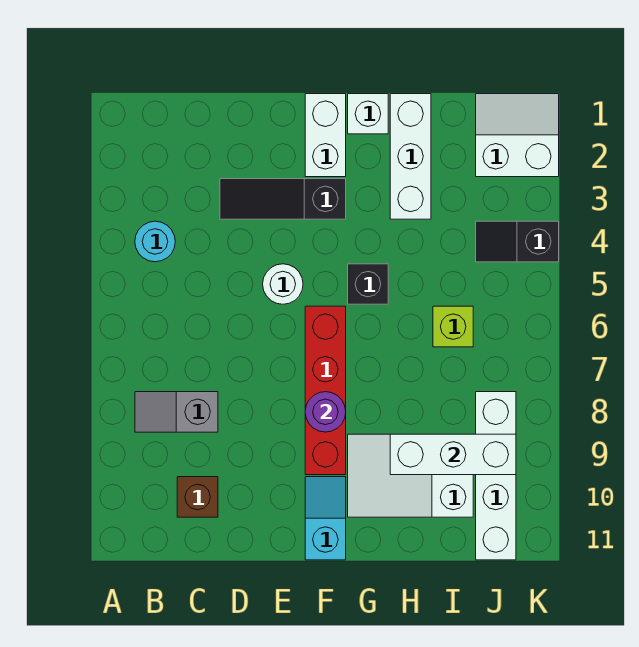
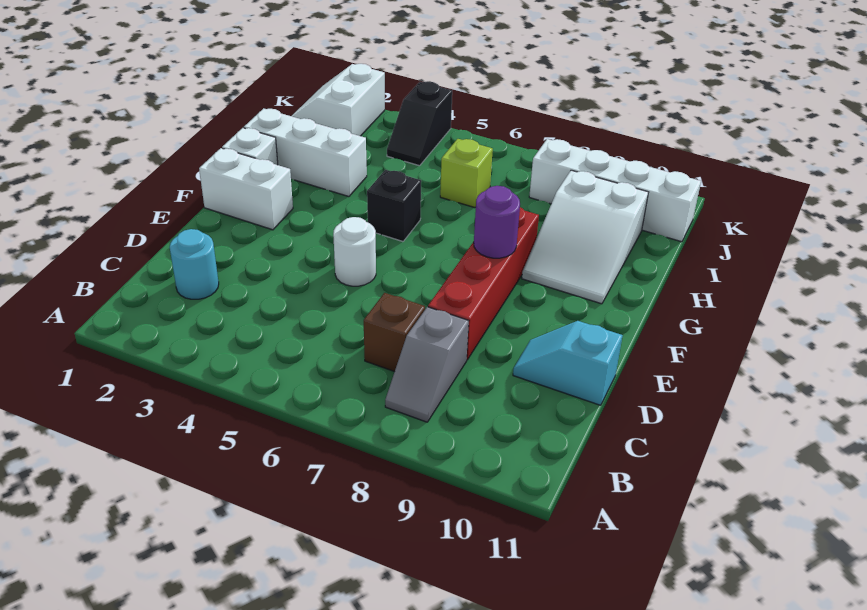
cyan round brick B4 level 1 -> cyan round brick C2 level 1
brown brick C10 level 1 -> brown brick C7 level 1
black slope D3:F3 level 1 top F -> none
red brick F6:F9 level 1 -> red brick D8:G8 level 1
cyan slope F10:F11 level 1 top 11 -> cyan slope D10:D11 level 1 top 11
white brick H9:J9 level 2 -> none

